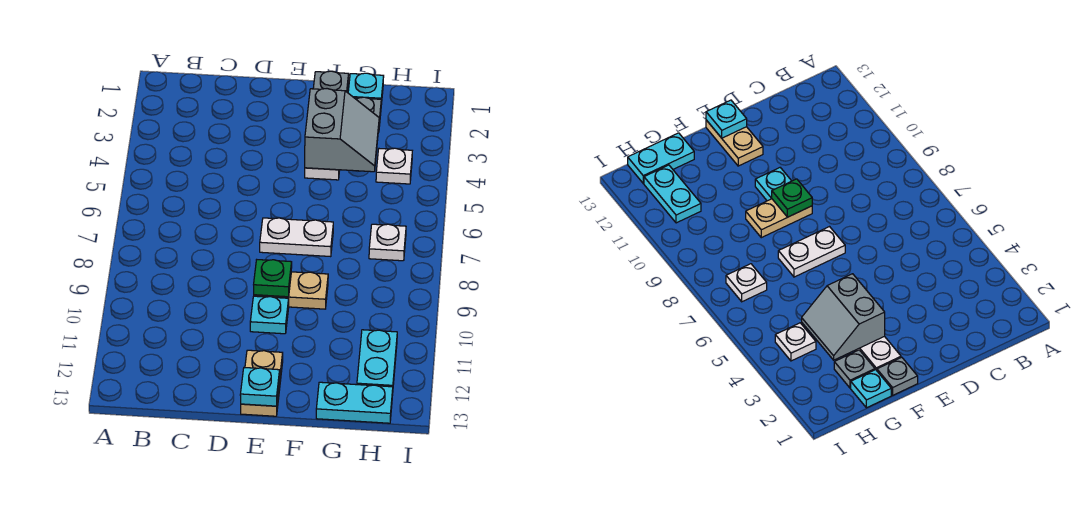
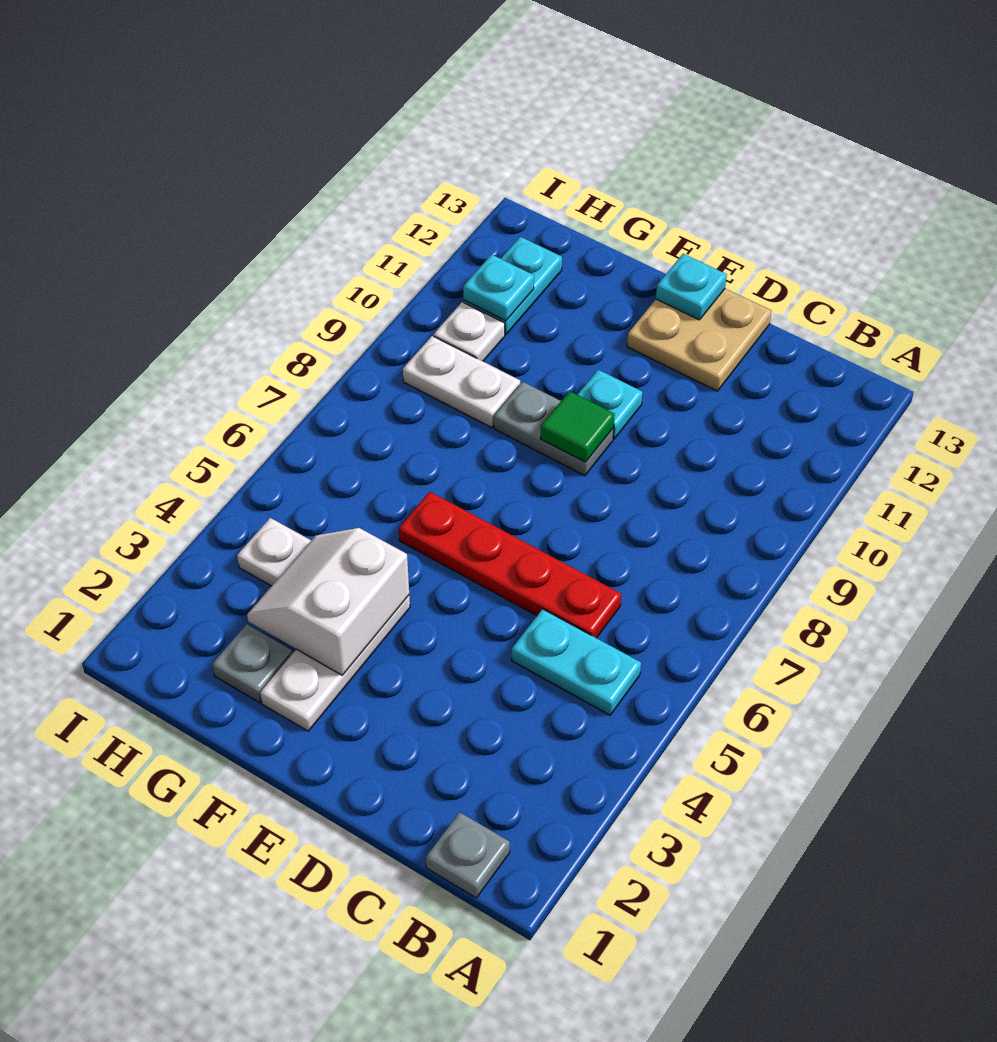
none -> red plate C6:F6 level 1
white plate E7:F7 level 1 -> white plate G9:H9 level 1
tan plate E9:F9 level 1 -> grey plate E9:F9 level 1
green plate E9 level 2 -> green tile E9 level 2
tan plate E12:E13 level 1 -> tan plate D12:E13 level 1
grey plate F1 level 1 -> grey plate B1 level 1
grey slope F3:G4 level 2 top F -> white slope F3:G4 level 2 top F
cyan plate G1 level 1 -> cyan plate H11 level 2
cyan plate G13:H13 level 1 -> cyan plate B5:C5 level 1
white plate H7 level 1 -> white plate H10 level 1

